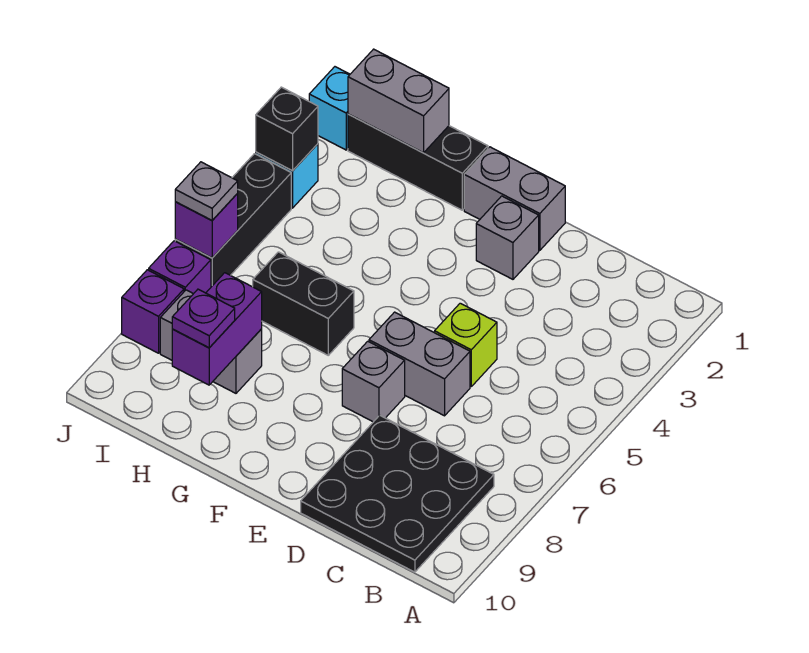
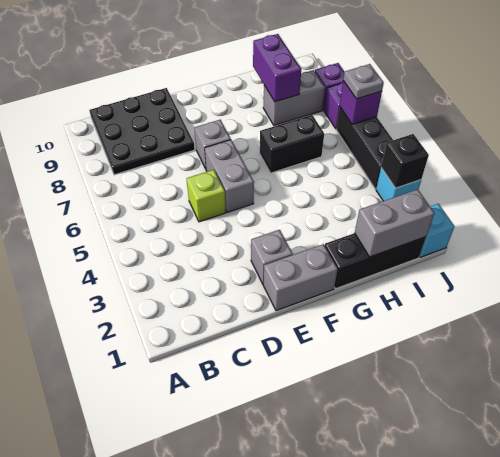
grey brick D6:E6 level 1 -> grey brick E5:E6 level 1
purple plate H9 level 3 -> none

